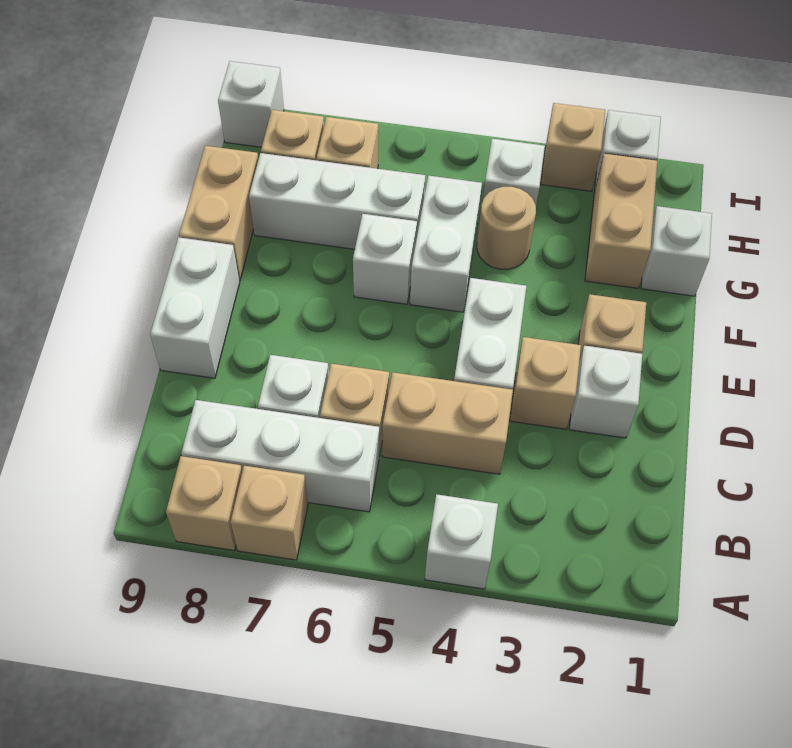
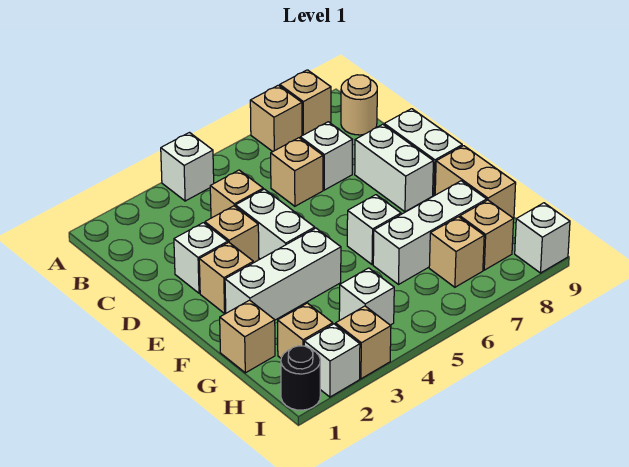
white brick B6:B8 level 1 -> white brick F2:F4 level 1
tan brick C4:C5 level 1 -> tan brick C4 level 1
white brick F5:G5 level 1 -> white brick D8:E8 level 1
white brick G1 level 1 -> tan brick G1 level 1
tan brick G2:H2 level 1 -> tan brick H2 level 1
tan round brick G4 level 1 -> tan round brick B9 level 1
none -> black round brick I1 level 1

